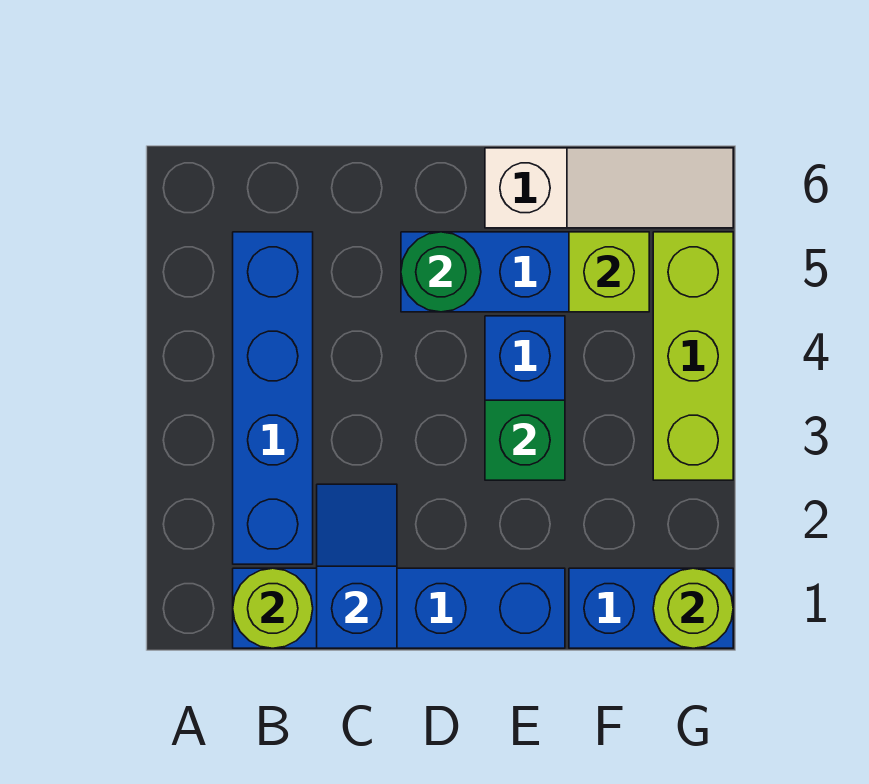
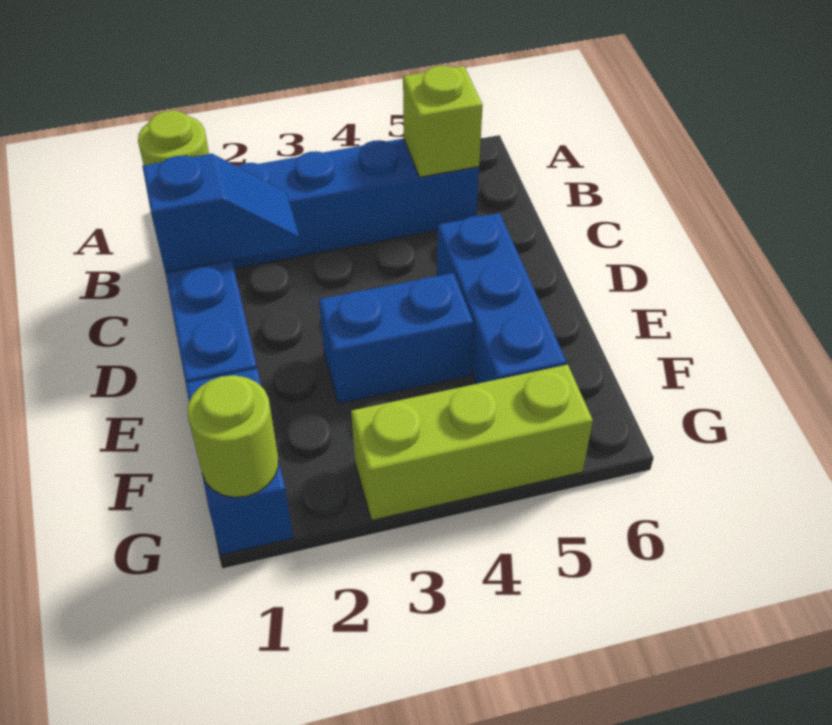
green round brick D5 level 2 -> none
green brick E3 level 2 -> none
white slope E6:G6 level 1 top E -> none
lime brick F5 level 2 -> lime brick B5 level 2

